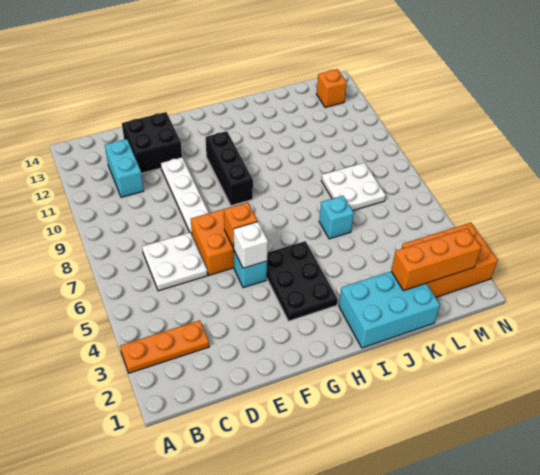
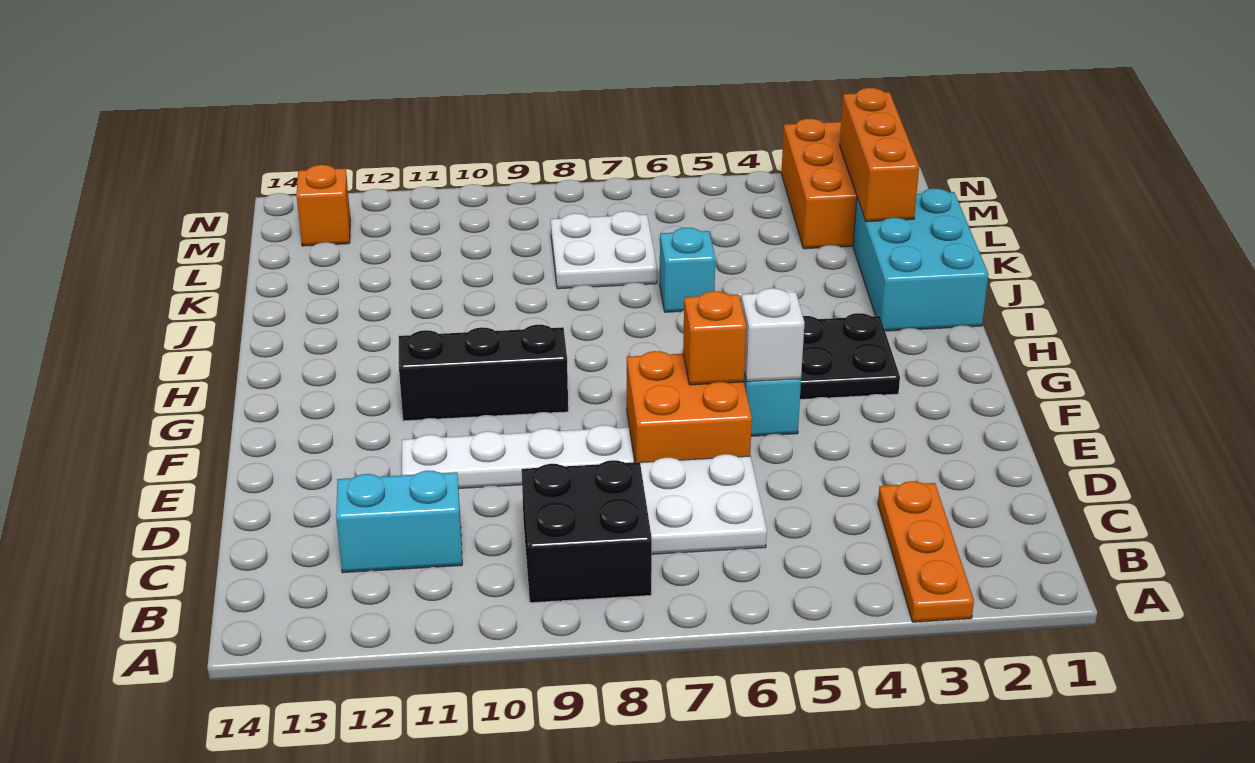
black brick D12:E13 level 1 -> black brick B8:C9 level 1

